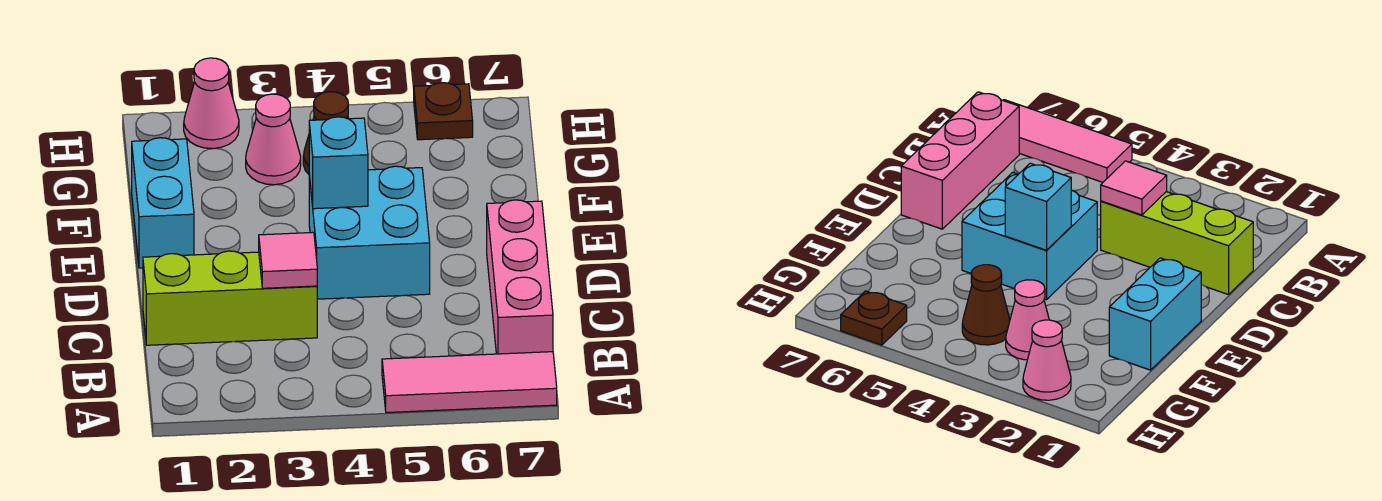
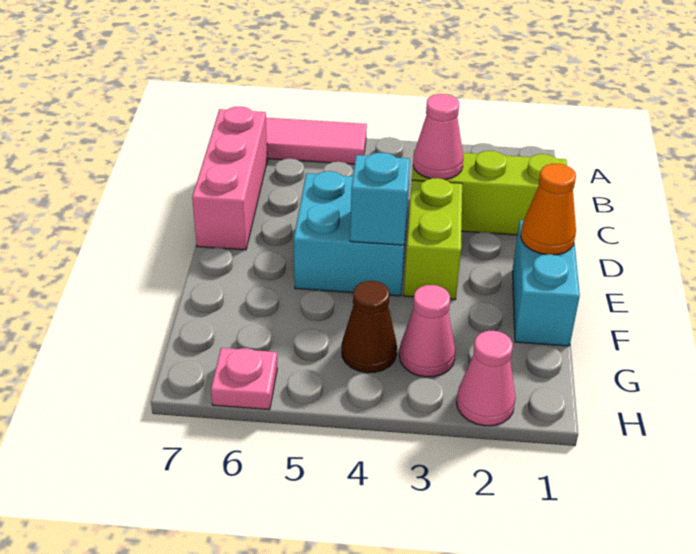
pink tile C3 level 2 -> pink cone C3 level 2
none -> lime brick D3:E3 level 1
none -> orange cone E1 level 2
brown plate H6 level 1 -> pink plate H6 level 1

